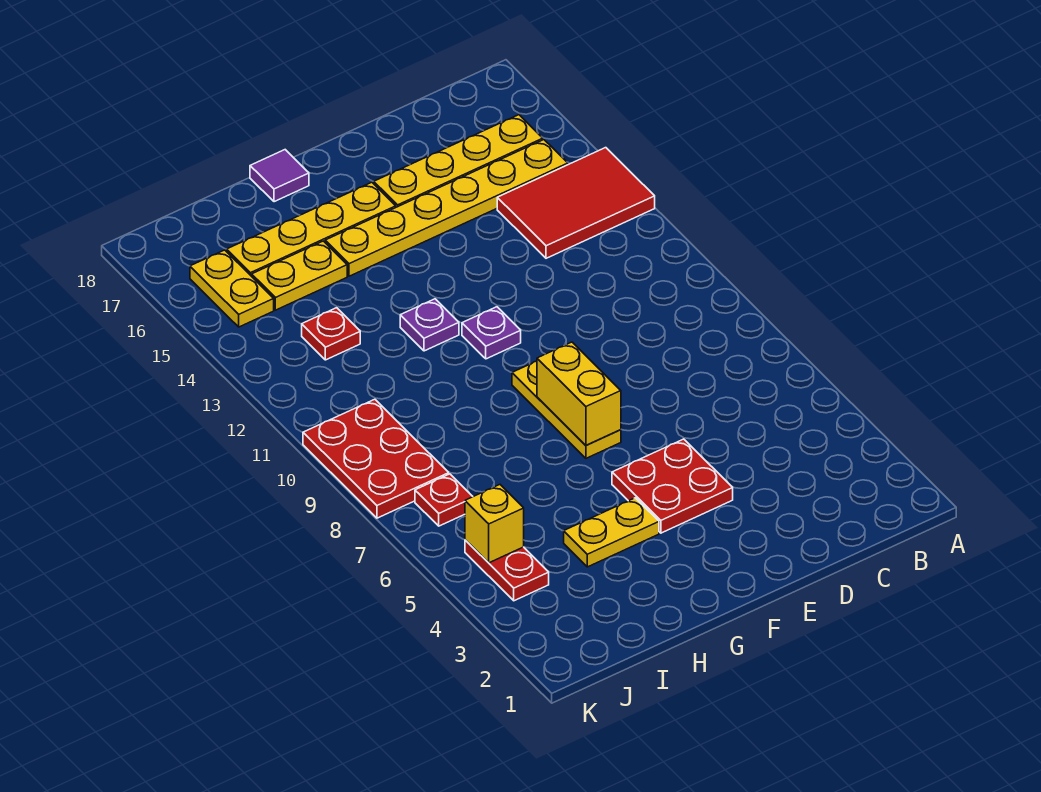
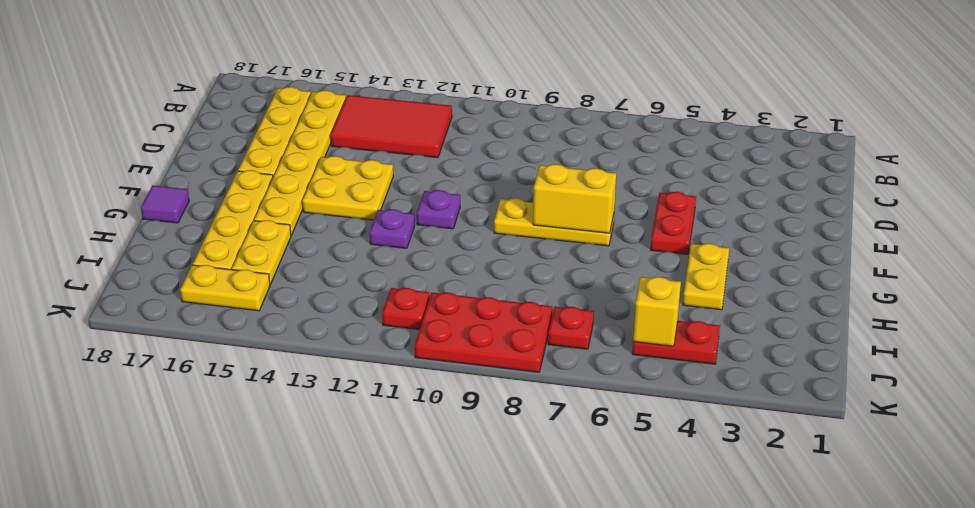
red tile A13:C14 level 1 -> red tile B12:C14 level 1
red plate E4:F5 level 1 -> red plate E5:F5 level 1
none -> yellow plate E13:F14 level 1
red plate I13 level 1 -> red plate J11 level 1

